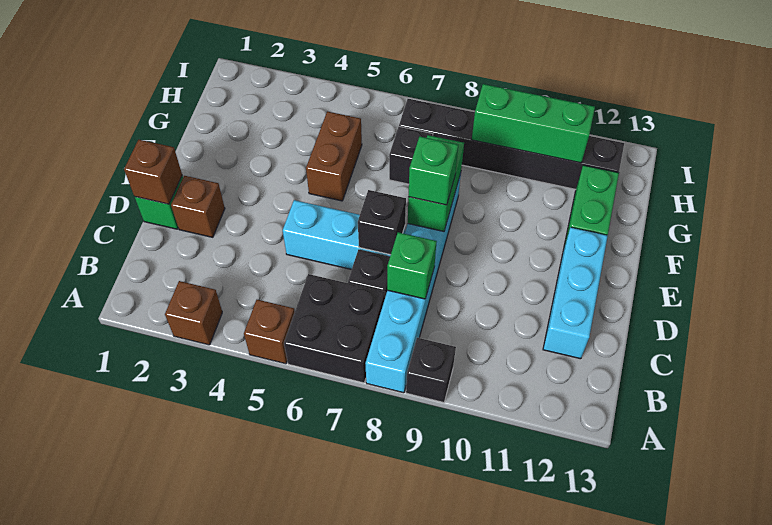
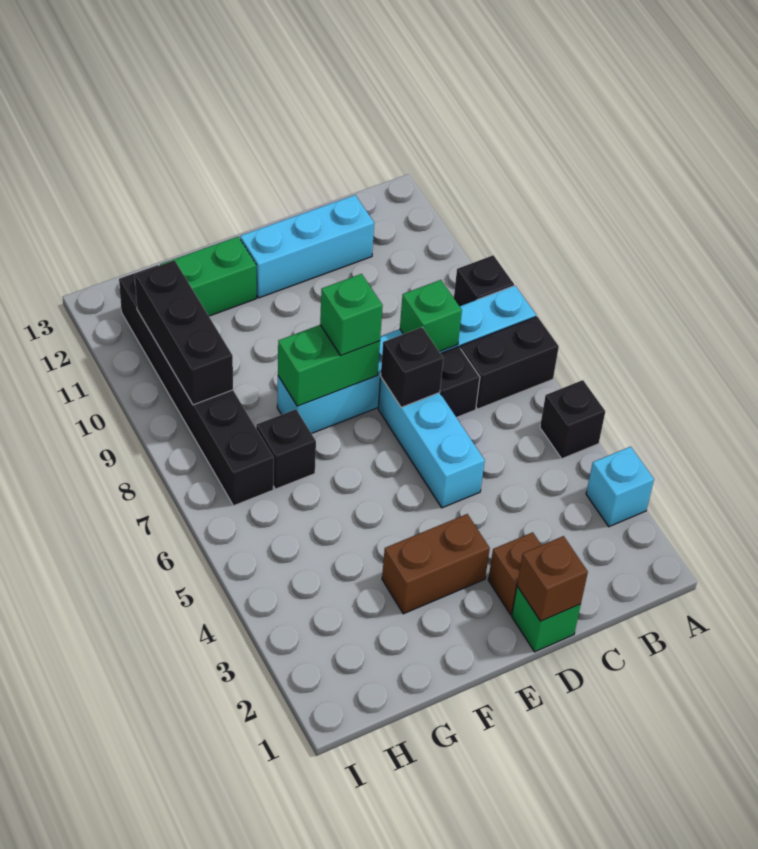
brown brick A3 level 1 -> cyan brick A3 level 1
brown brick A5 level 1 -> black brick A5 level 1
black brick A6:B7 level 1 -> black brick A7:B7 level 1
brown brick F5:G5 level 1 -> brown brick E3:F3 level 1
green brick H9:H11 level 2 -> black brick H9:H11 level 2

